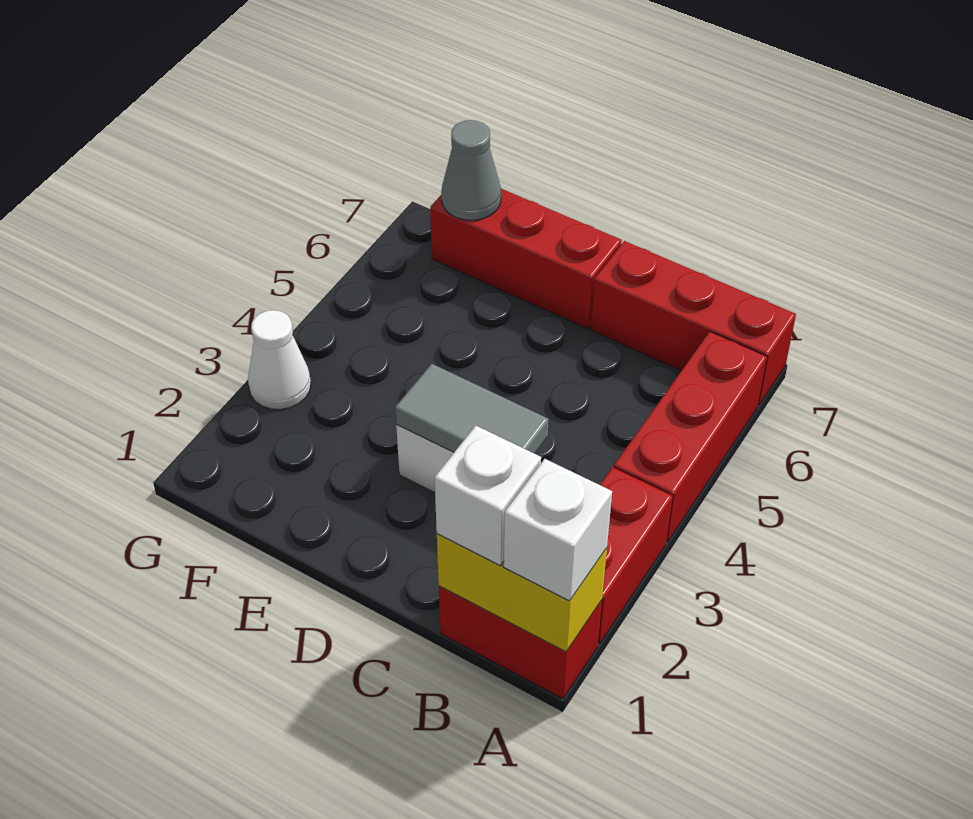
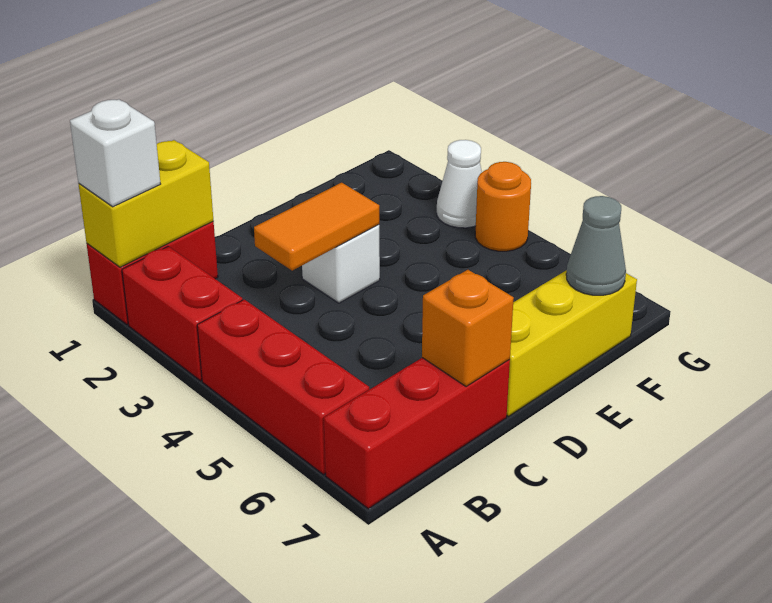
white brick B1 level 3 -> none
grey tile C3:D3 level 2 -> orange tile C3:D3 level 2
none -> orange brick C7 level 2
red brick D7:F7 level 1 -> yellow brick D7:F7 level 1
none -> orange round brick G4 level 1

